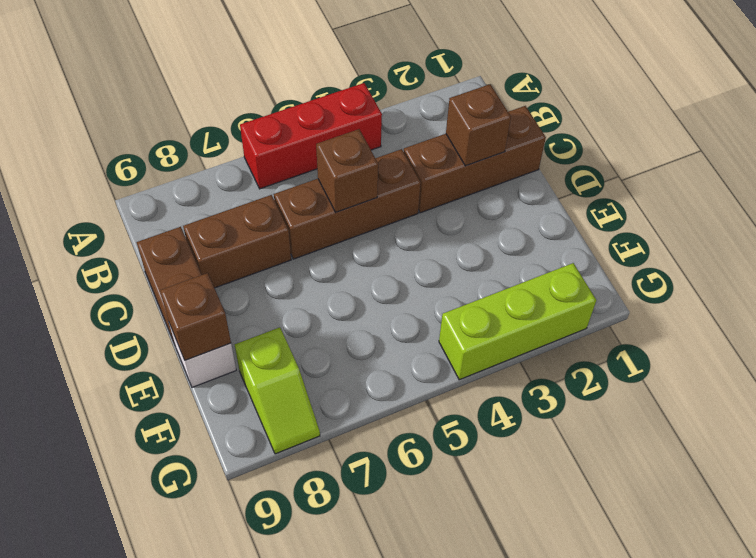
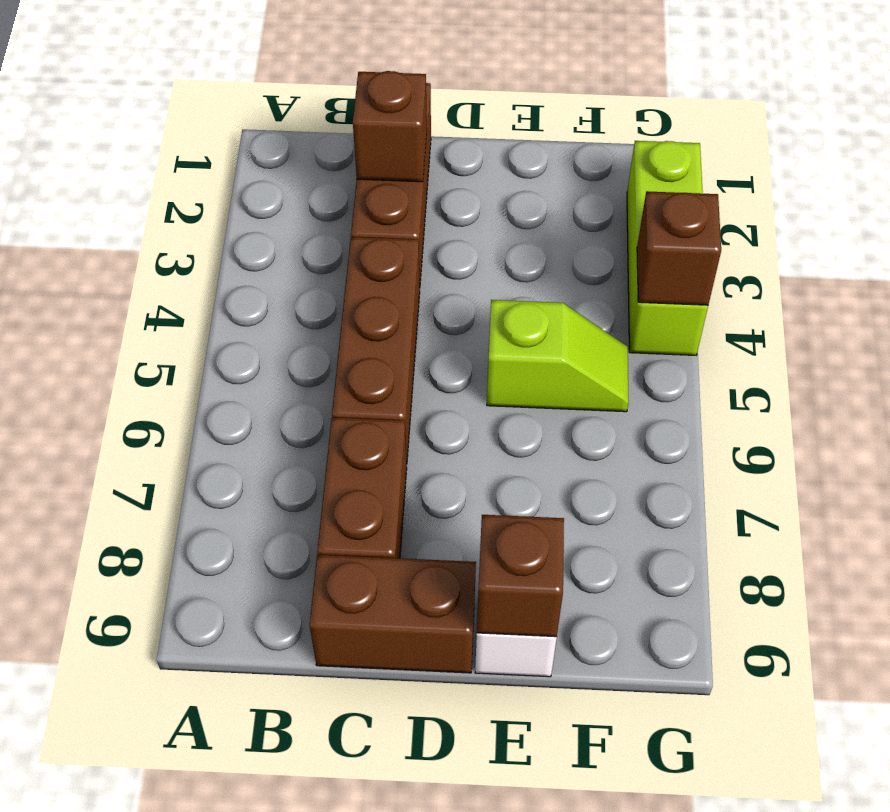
red brick A4:A6 level 1 -> none
brown brick C5 level 2 -> brown brick G4 level 2
lime slope F8:G8 level 1 top F -> lime slope E5:F5 level 1 top E

